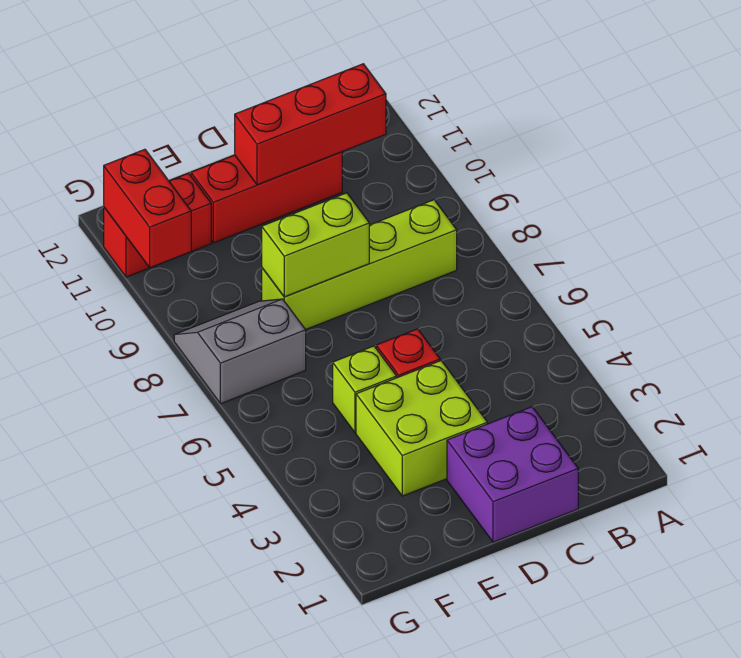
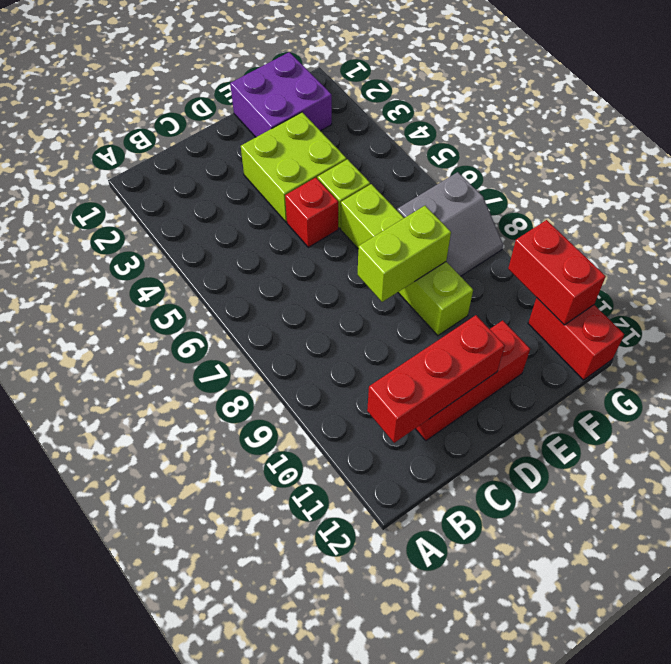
lime brick B8:E8 level 1 -> lime brick E6:E9 level 1
purple brick C1:D2 level 1 -> purple brick E1:F2 level 1
red brick F11:G11 level 1 -> red brick G11:G12 level 1

